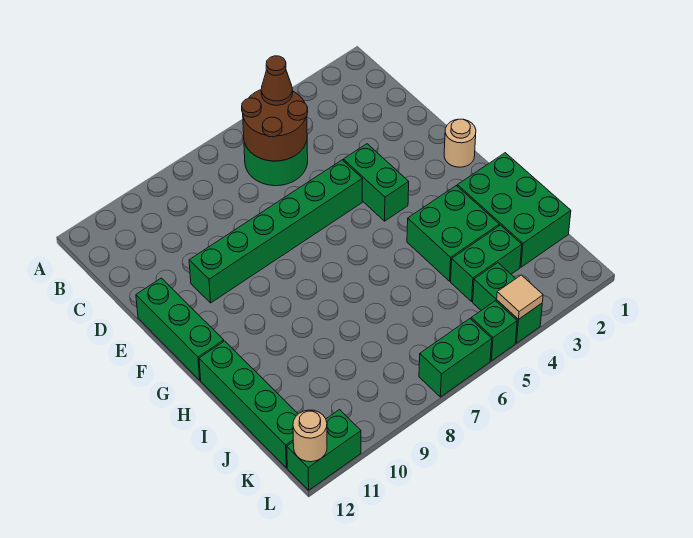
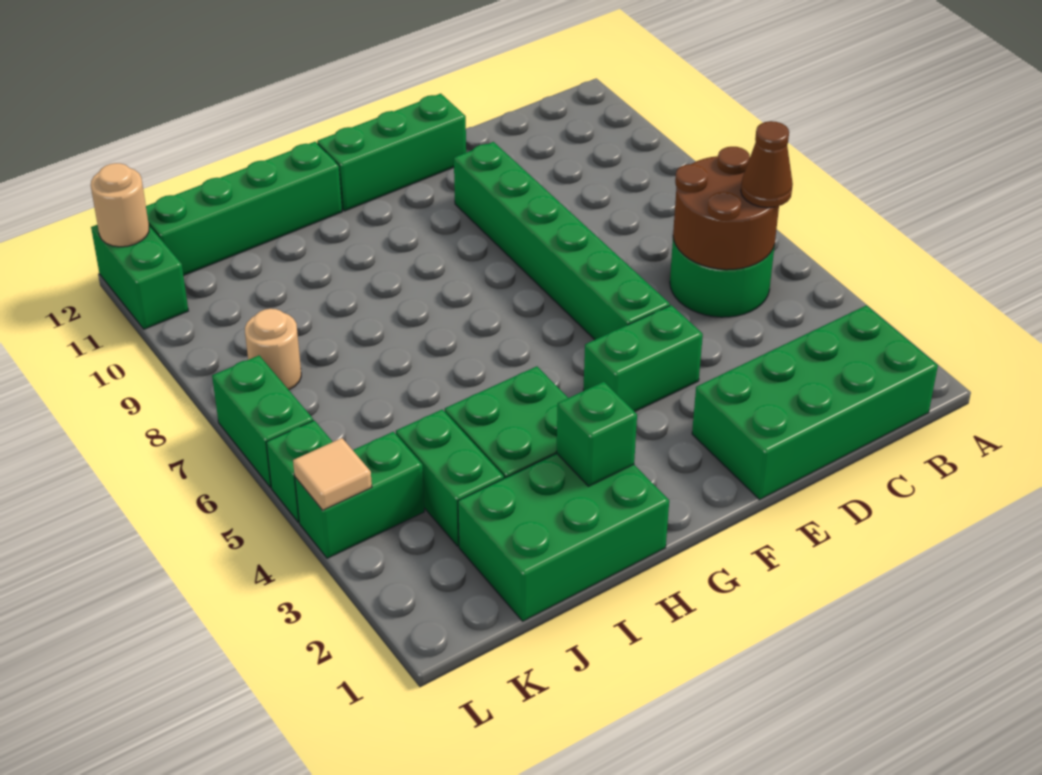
none -> green brick B1:E2 level 1
tan round brick F1 level 1 -> tan round brick K8 level 1
none -> green brick H2 level 2

